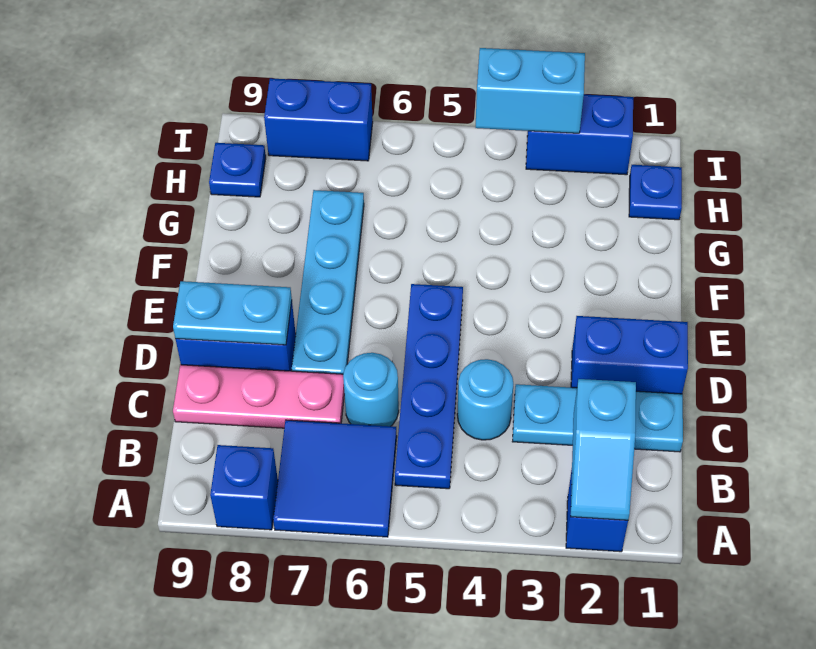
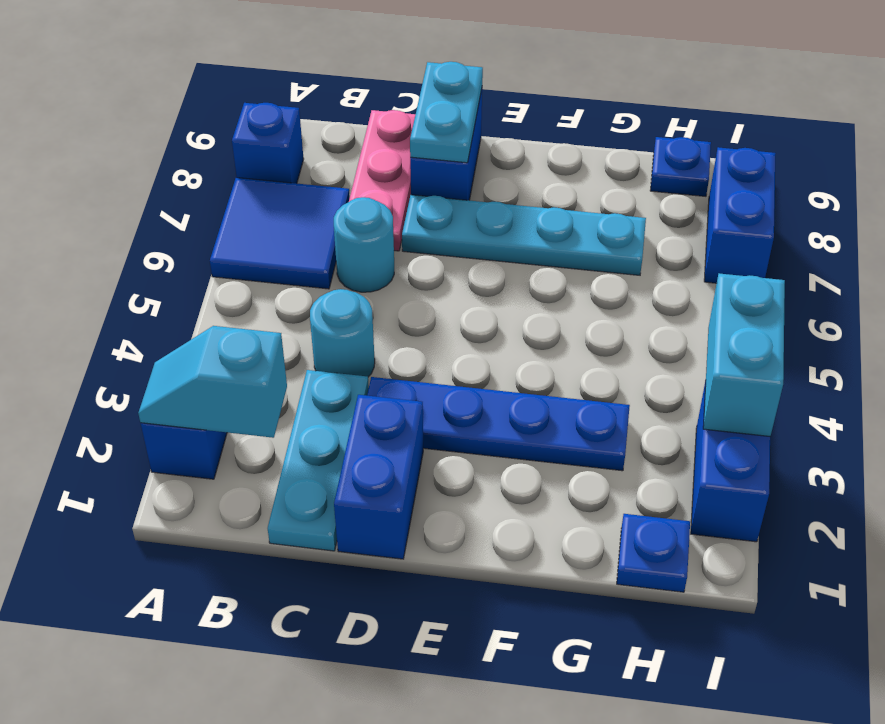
blue plate B5:E5 level 1 -> blue plate D3:G3 level 1

